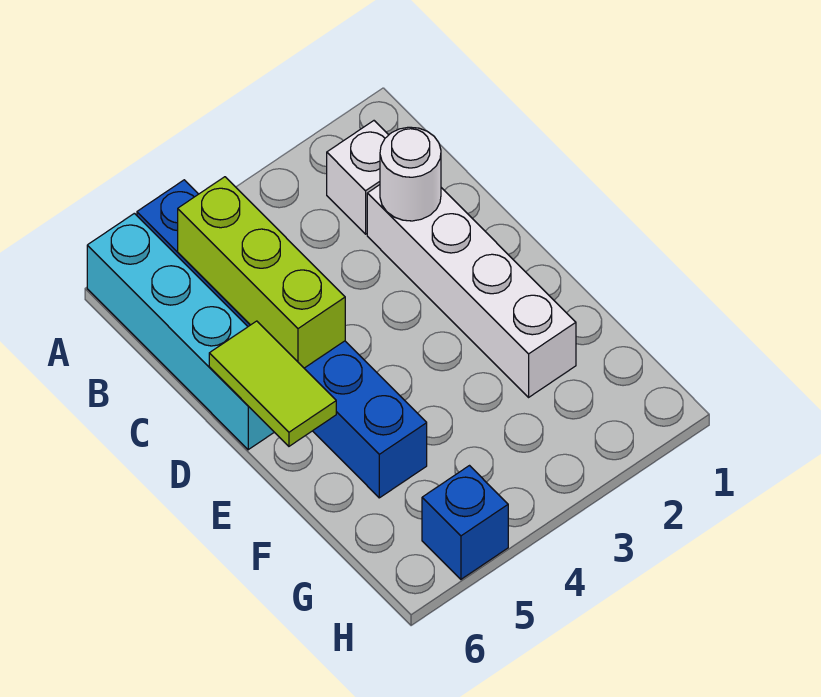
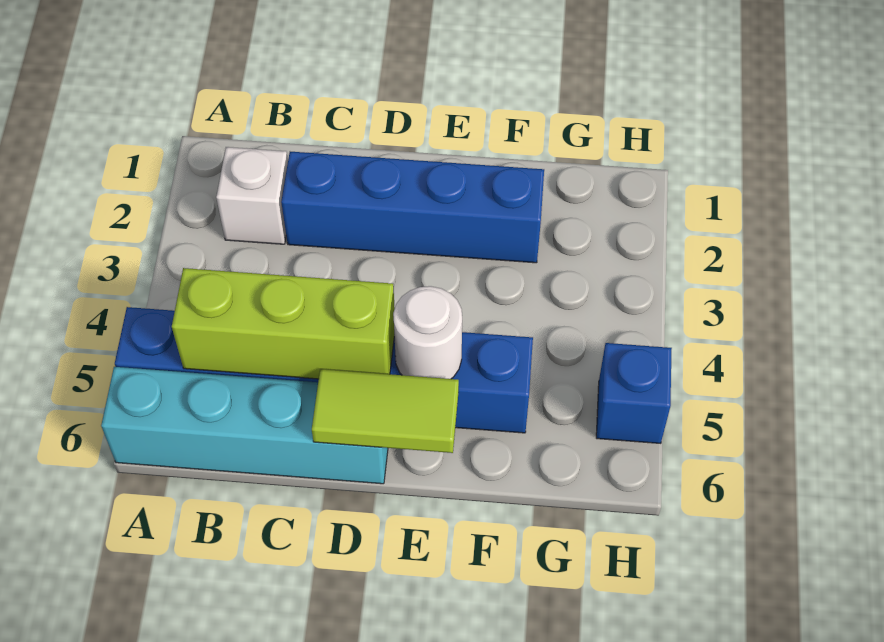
white brick C2:F2 level 1 -> blue brick C2:F2 level 1
white round brick C2 level 2 -> white round brick E5 level 2

